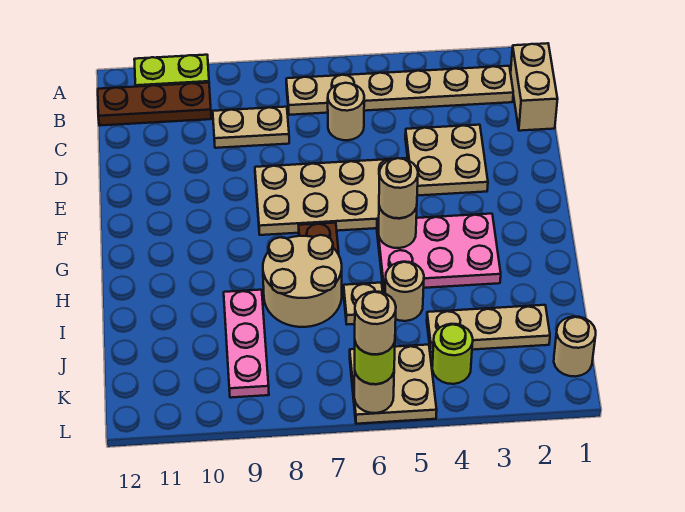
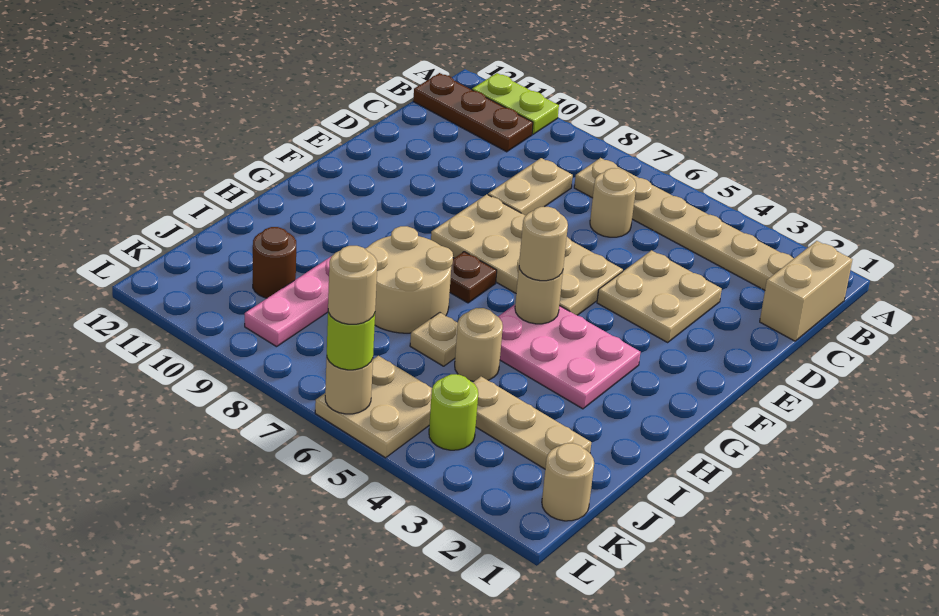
tan plate C8:C9 level 1 -> tan plate C8:D8 level 1
none -> brown round brick J10 level 1

